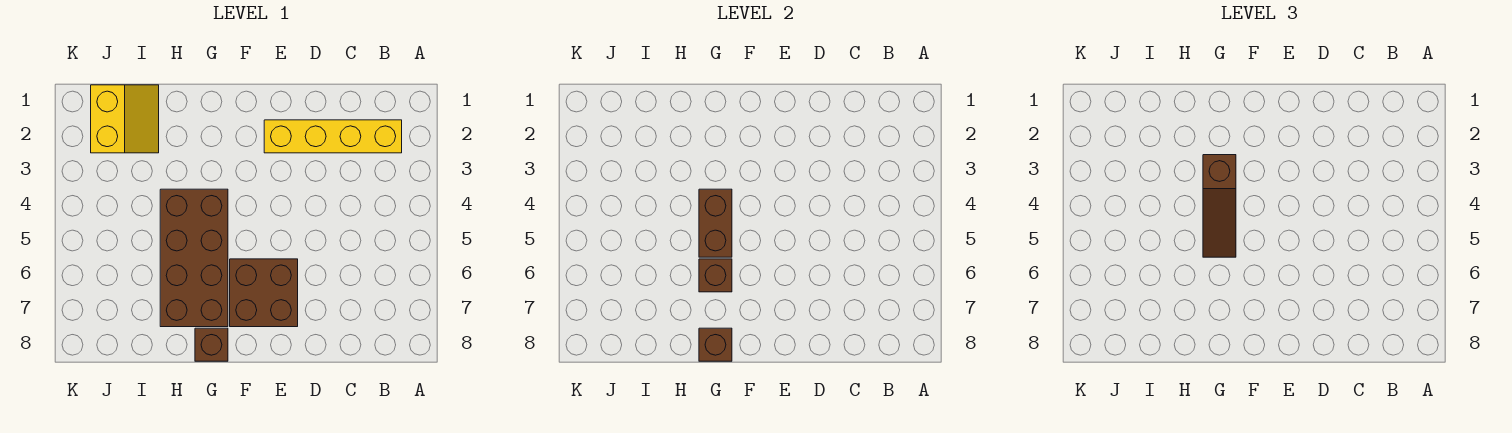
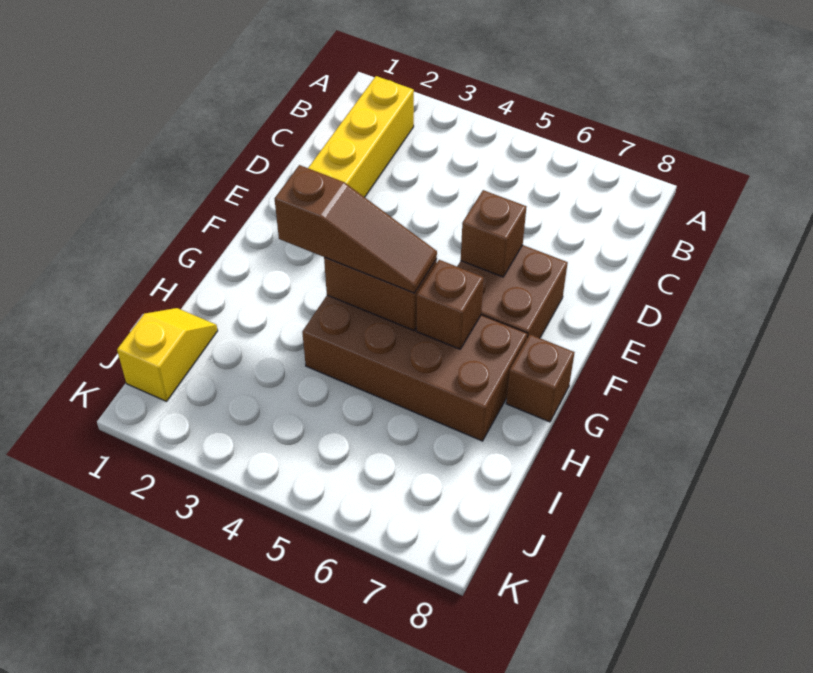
brown brick G8 level 2 -> brown brick E6 level 2
yellow slope I1:J2 level 1 top J -> yellow slope I1:J1 level 1 top J

